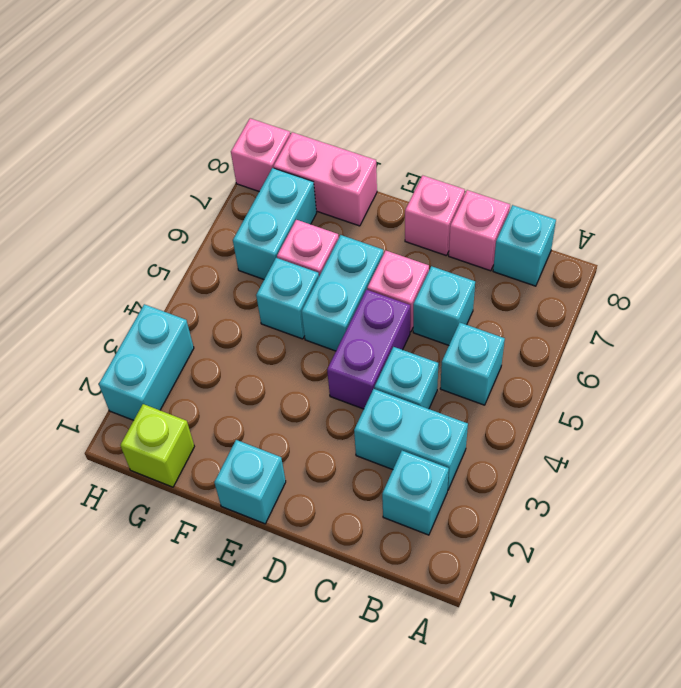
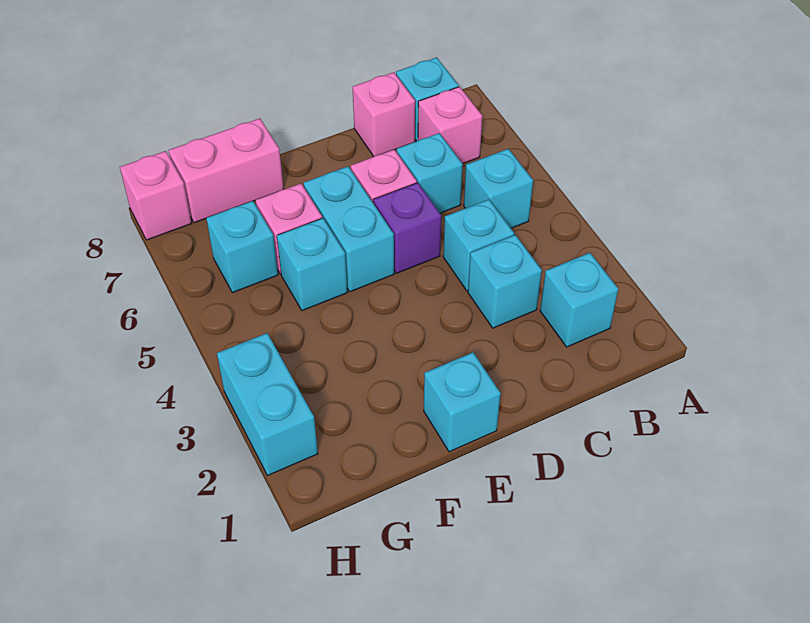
cyan brick B3:C3 level 1 -> cyan brick C3 level 1
purple brick D4:D5 level 1 -> purple brick D5 level 1
pink brick D8 level 1 -> pink brick B7 level 1
lime brick G1 level 1 -> none
cyan brick G6:G7 level 1 -> cyan brick G6 level 1

